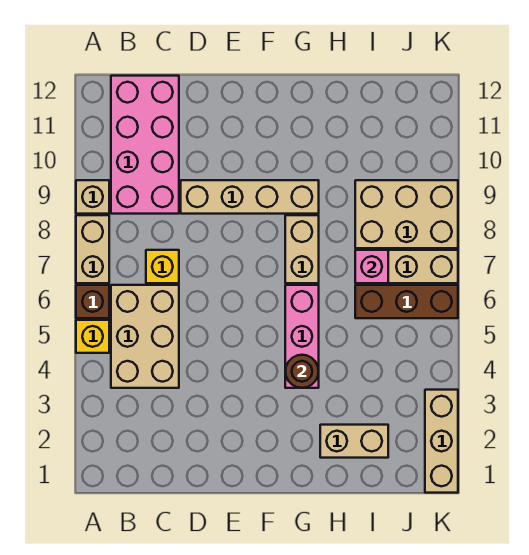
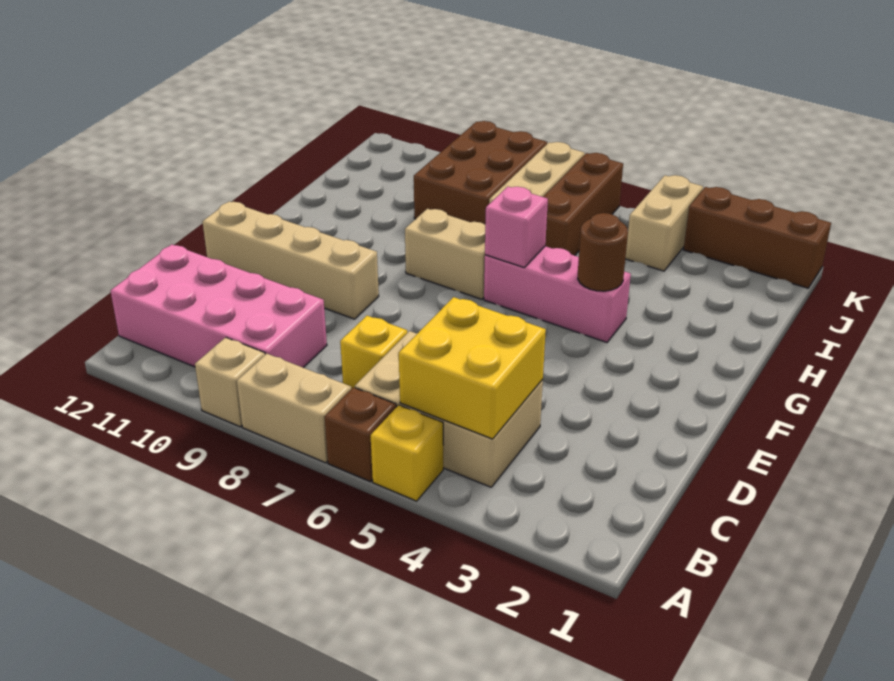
none -> yellow brick B4:C5 level 2
tan brick D9:G9 level 1 -> tan brick E9:E12 level 1
tan brick H2:I2 level 1 -> tan brick J4:K4 level 1
pink brick I7 level 2 -> pink brick G6 level 2
tan brick I8:K9 level 1 -> brown brick I8:K9 level 1
tan brick K1:K3 level 1 -> brown brick K1:K3 level 1

